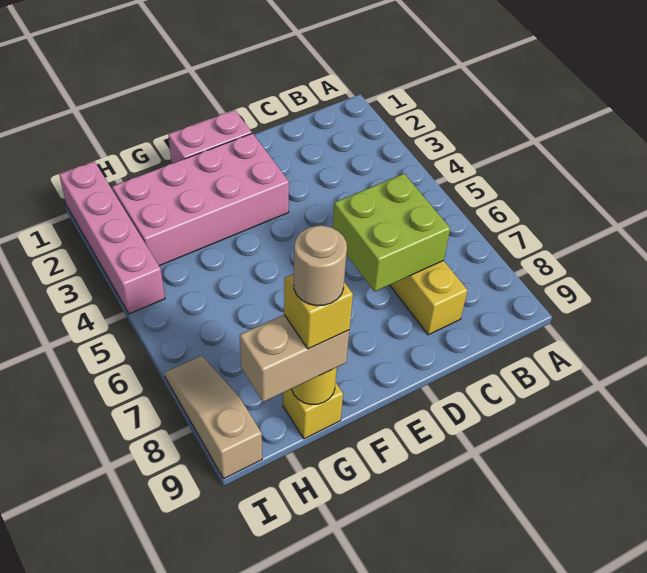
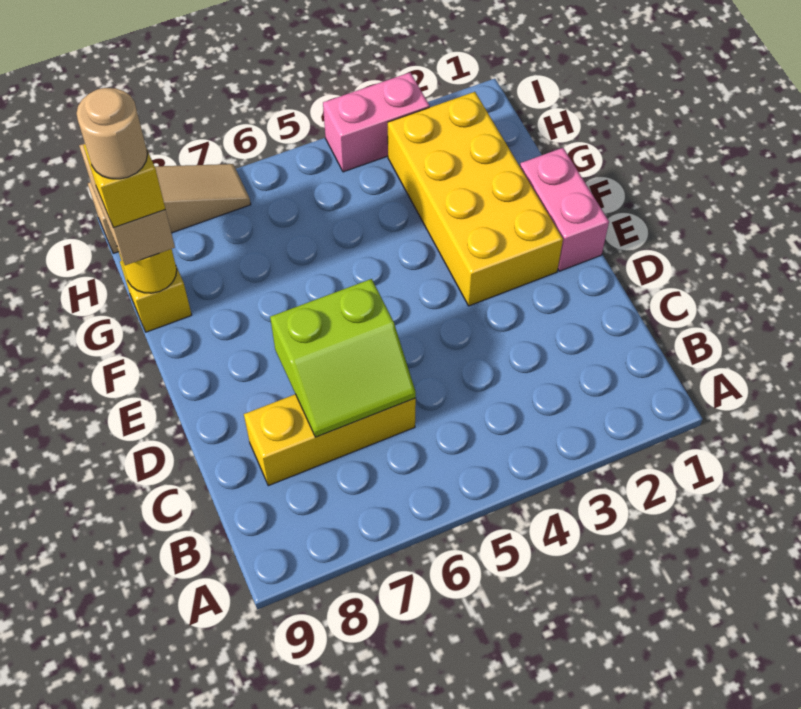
lime brick C6:D7 level 2 -> lime slope C6:D7 level 2 top D
pink brick E2:H3 level 1 -> yellow brick E2:H3 level 1
pink brick I1:I4 level 1 -> pink brick I3:I4 level 1

